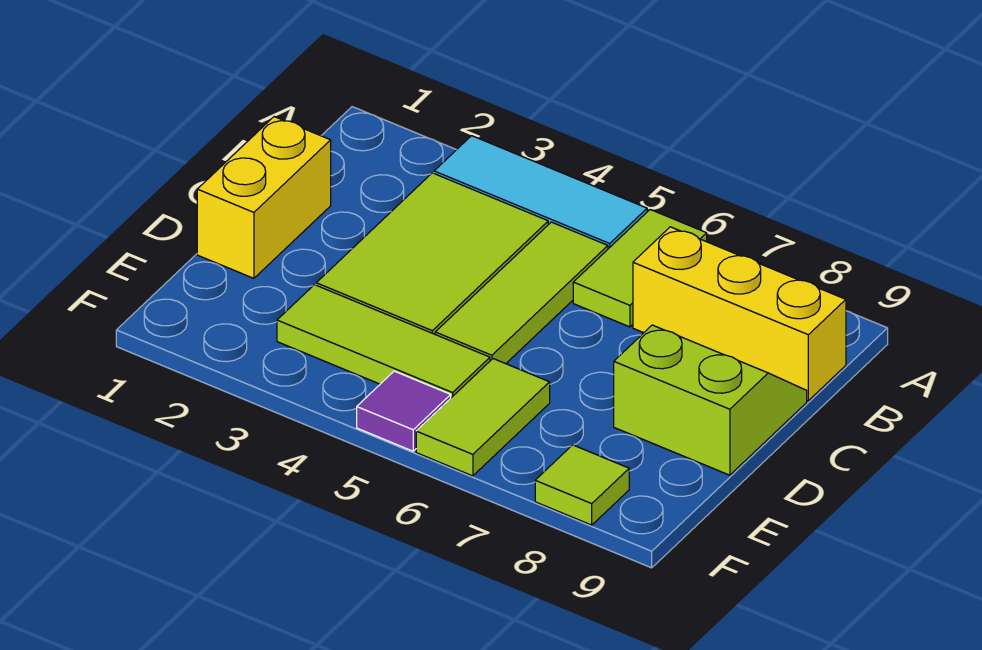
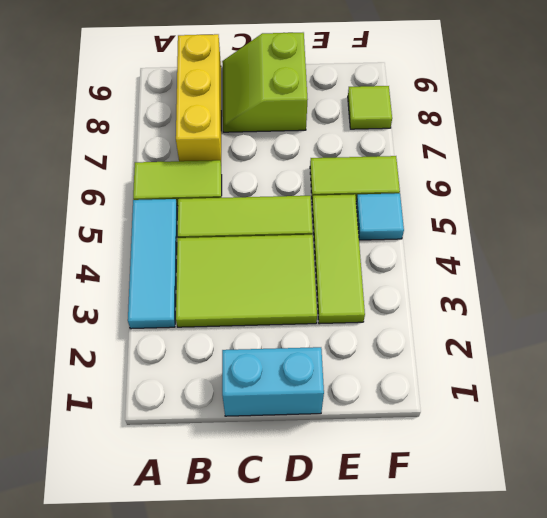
yellow brick C1:D1 level 1 -> cyan brick C1:D1 level 1
purple tile F5 level 1 -> cyan tile F5 level 1

